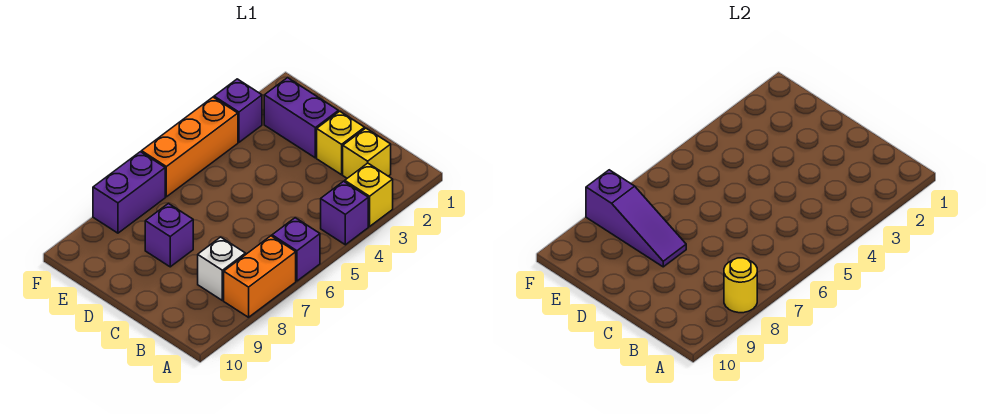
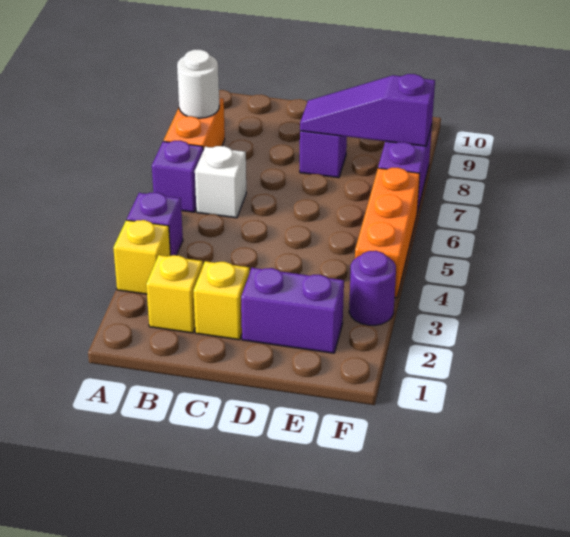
yellow round brick A8 level 2 -> white round brick A8 level 2
white brick B8 level 1 -> white brick B6 level 1
purple brick F3 level 1 -> purple round brick F3 level 1

